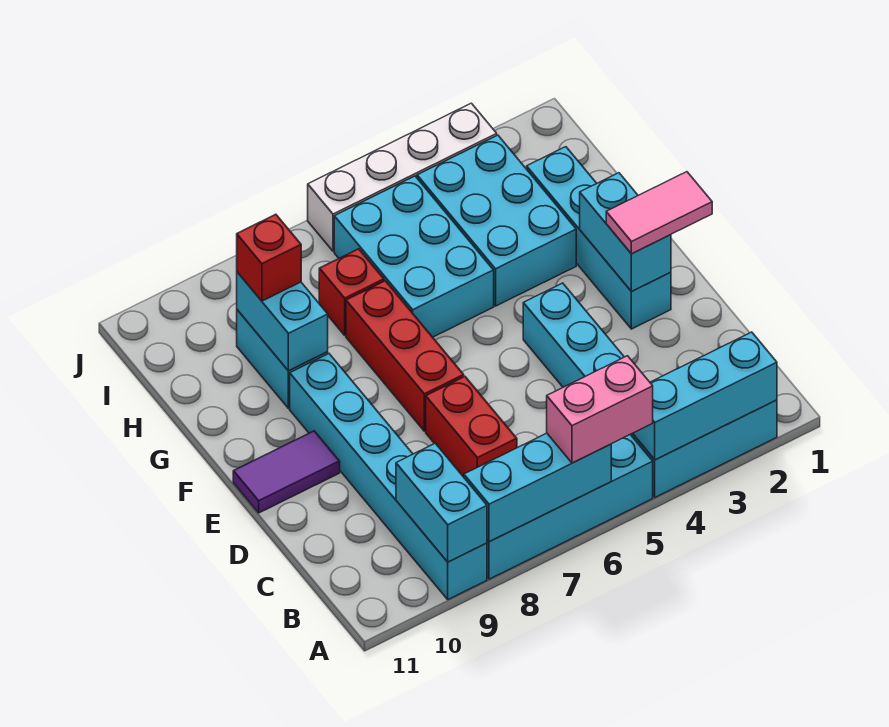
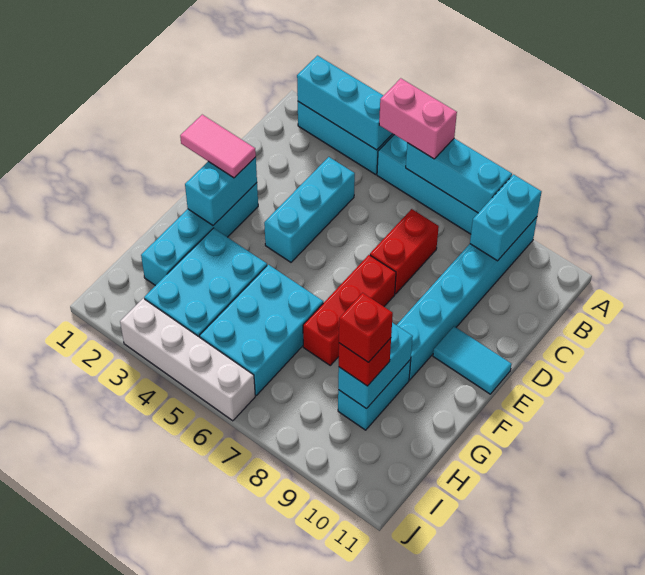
purple tile E10:E11 level 1 -> cyan tile E10:E11 level 1
red brick H7 level 1 -> red brick H9 level 4

